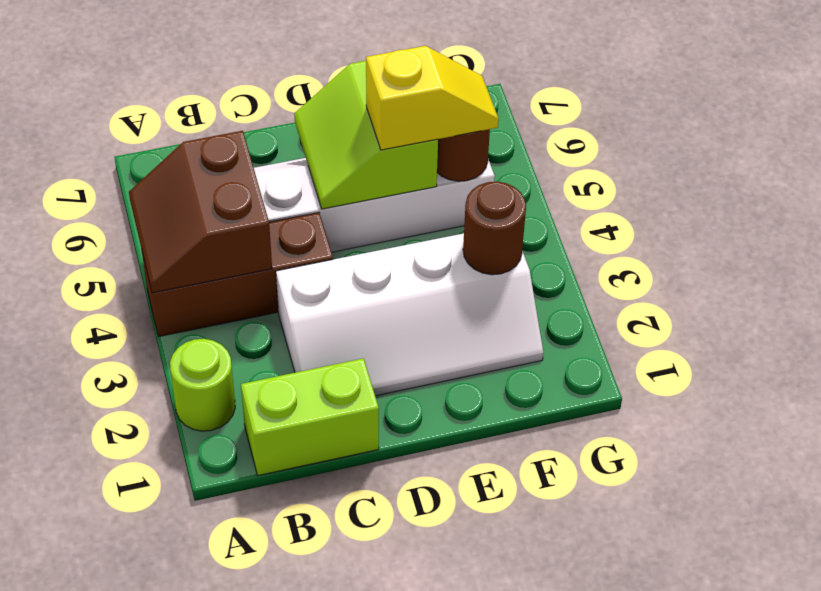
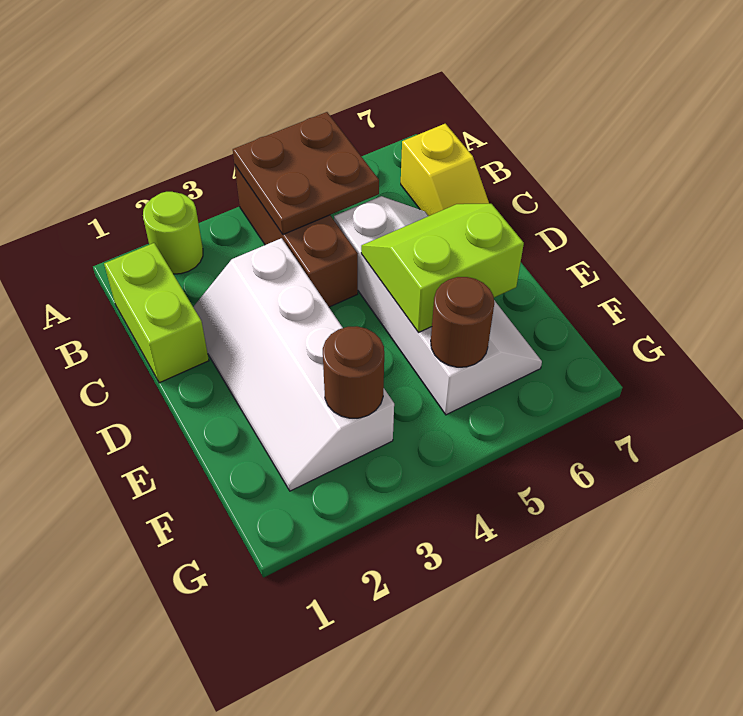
brown slope A4:B5 level 2 top B -> brown plate A4:B5 level 2
yellow slope E5:F5 level 3 top E -> yellow slope B7:C7 level 1 top B

